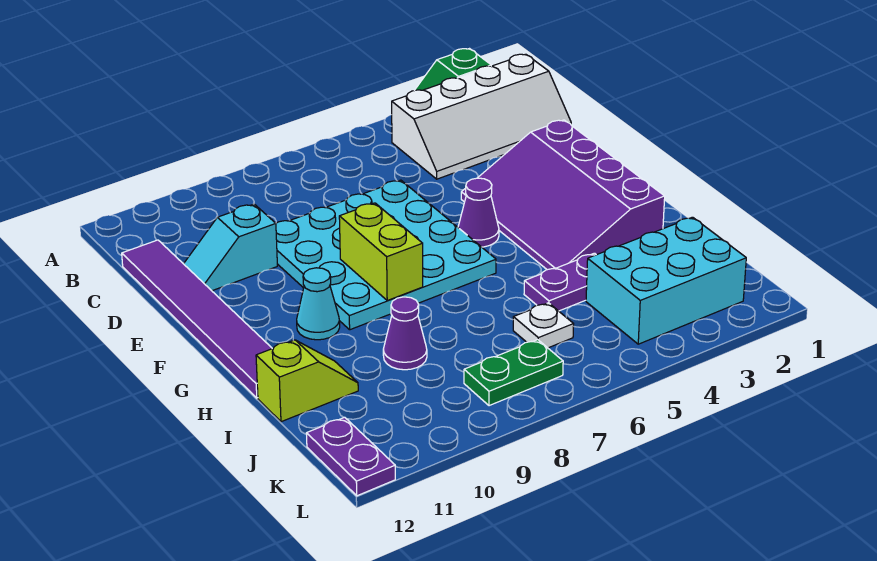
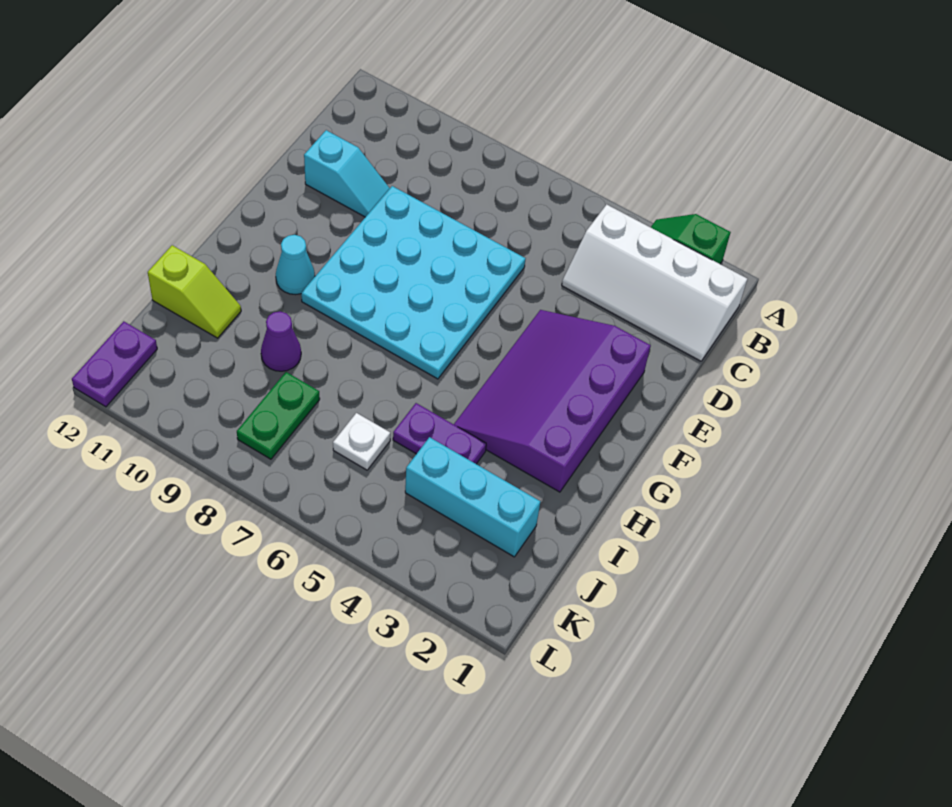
purple tile C12:H12 level 1 -> none
cyan slope D10:D11 level 1 top 10 -> cyan slope D10:D11 level 1 top 11
purple cone F5 level 1 -> none
lime brick F8:G8 level 2 -> none
cyan brick J2:K4 level 1 -> cyan brick J2:J4 level 1
green plate K7:K8 level 1 -> green plate J8:K8 level 1

